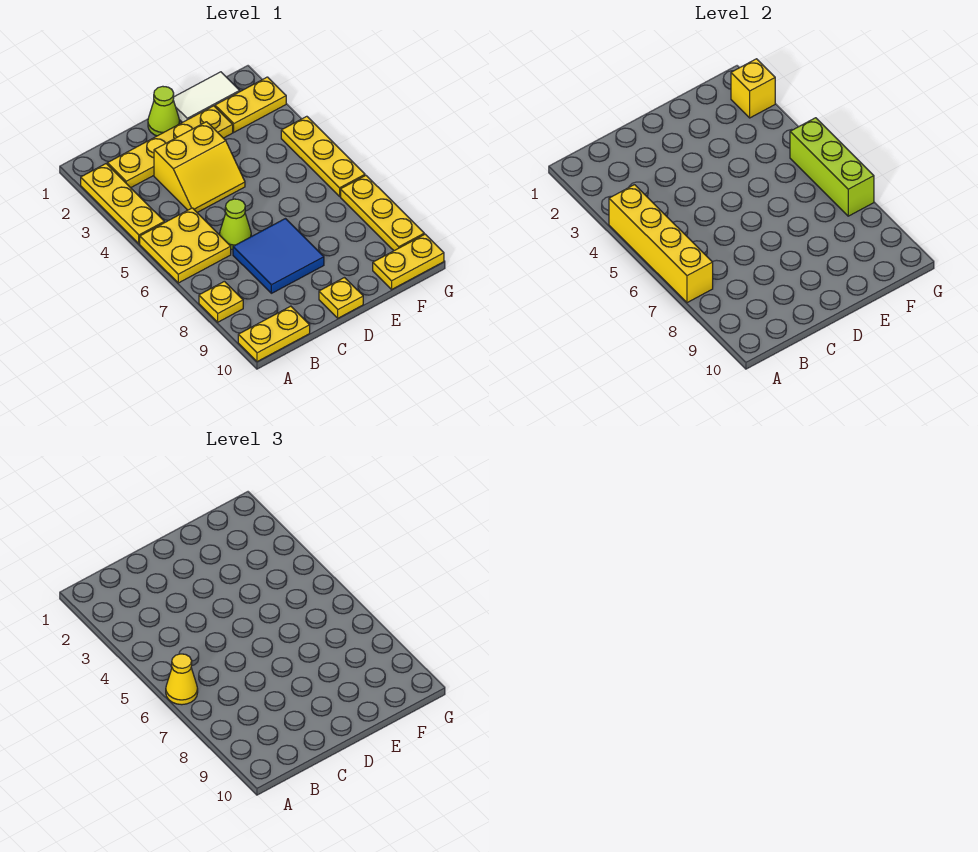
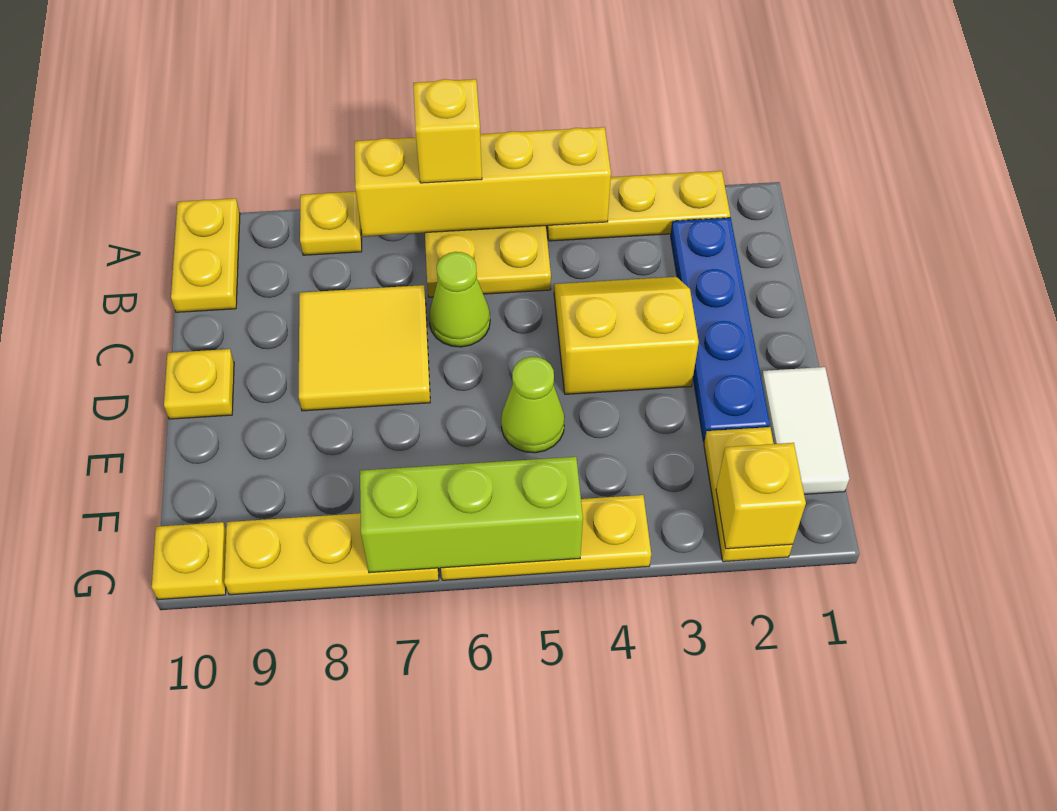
yellow cone A6 level 3 -> yellow brick A6 level 3
yellow plate B2:E2 level 1 -> blue plate B2:E2 level 1
yellow slope C3:D4 level 1 top 3 -> yellow slope C3:D4 level 1 top D
blue tile C7:D8 level 1 -> yellow tile C7:D8 level 1
lime cone D1 level 1 -> lime cone E5 level 1
yellow plate F10:G10 level 1 -> yellow plate G10 level 1

